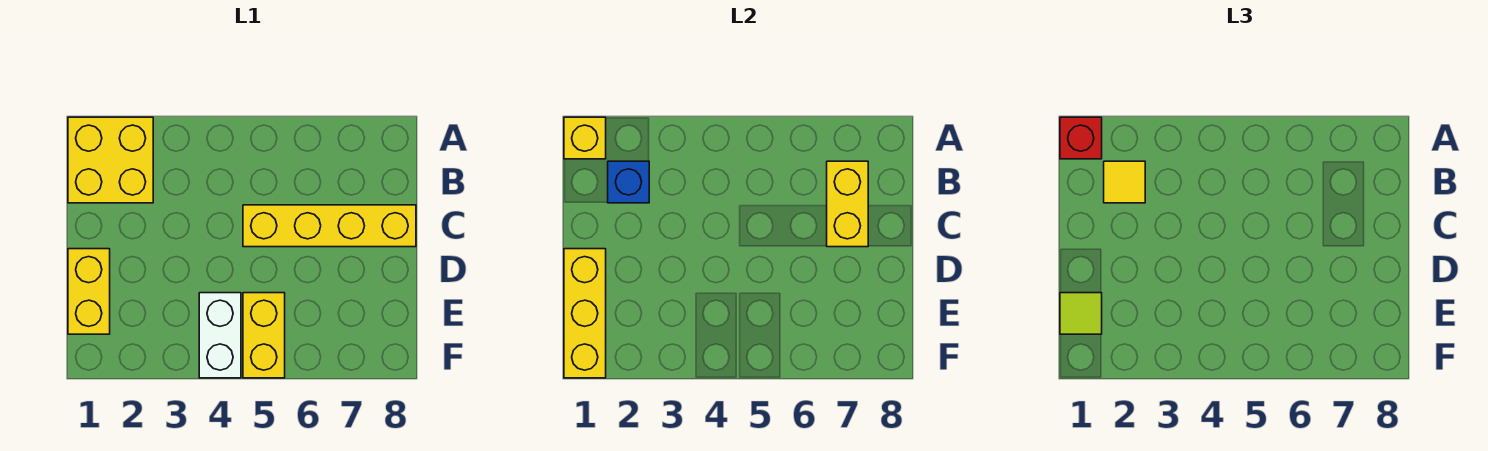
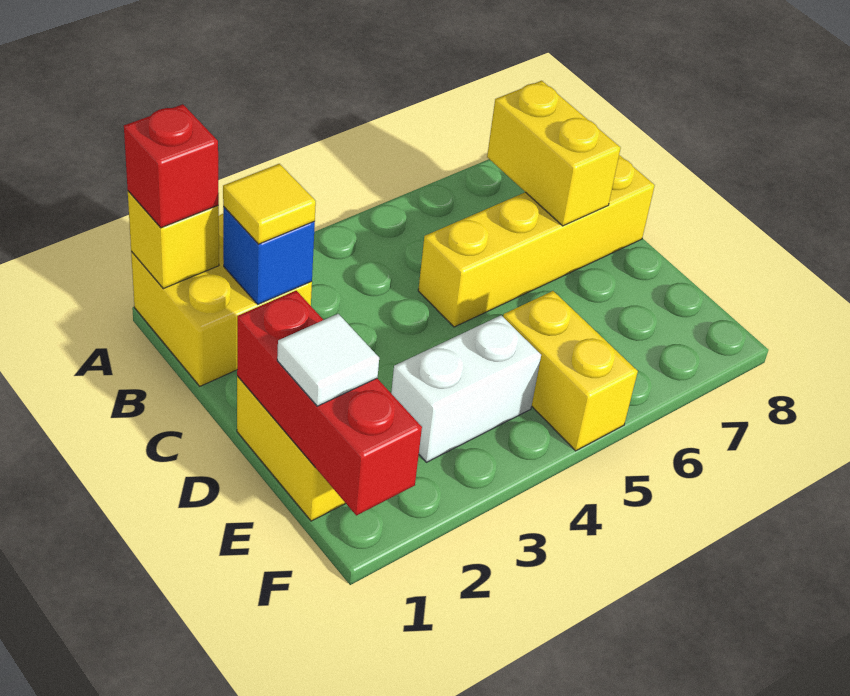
yellow brick D1:F1 level 2 -> red brick D1:F1 level 2
lime tile E1 level 3 -> white tile E1 level 3
white brick E4:F4 level 1 -> white brick E3:E4 level 1

